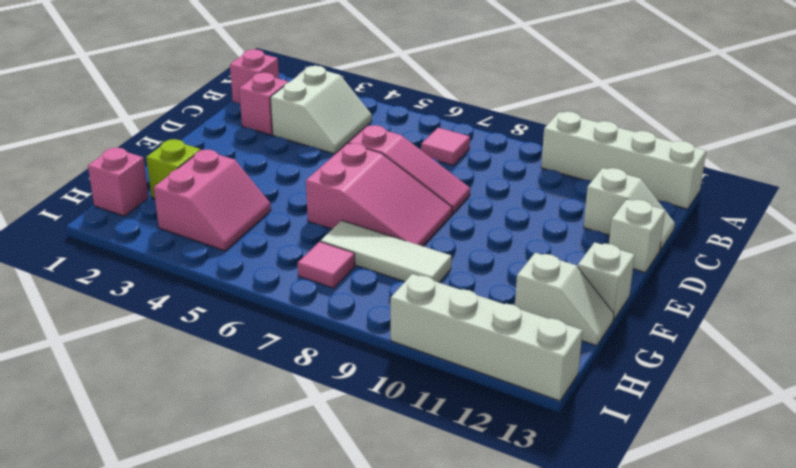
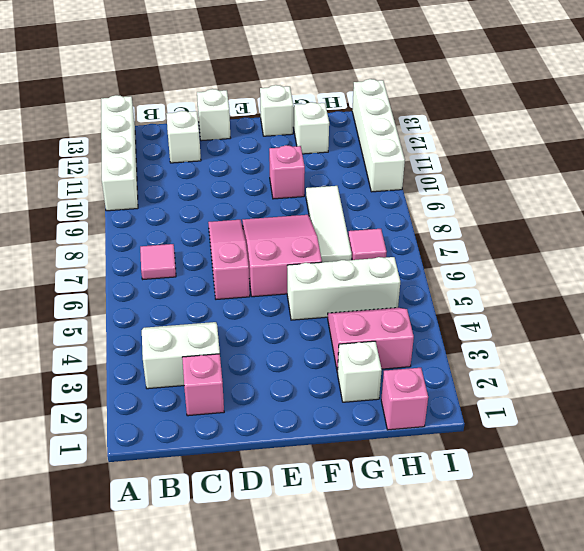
pink brick B1 level 1 -> pink brick F10 level 1
none -> white brick F5:H5 level 1
lime brick G2 level 1 -> white brick G2 level 1

